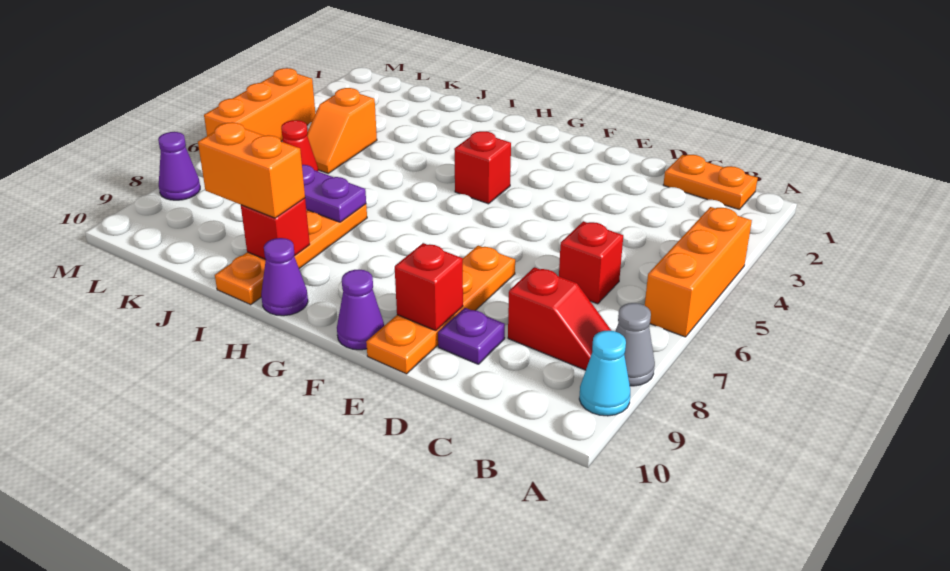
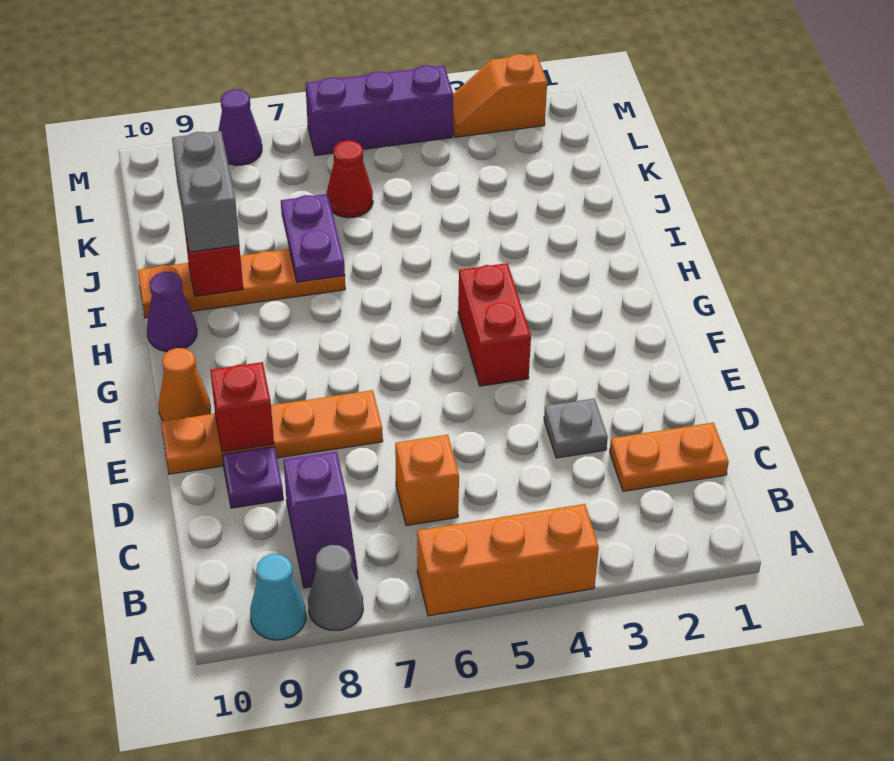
orange plate B1:C1 level 1 -> orange plate C1:C2 level 1
red slope B8:C8 level 1 top C -> purple slope B8:C8 level 1 top C
red brick C6 level 1 -> orange brick C6 level 1
none -> grey plate D3 level 1
purple cone F10 level 1 -> orange cone F10 level 1
red brick G4 level 1 -> red brick F4:G4 level 1
orange brick I9:J9 level 3 -> grey brick I9:J9 level 3
orange slope K4:K5 level 1 top 4 -> orange slope M2:M3 level 1 top 2
orange brick M4:M6 level 1 -> purple brick M4:M6 level 1

